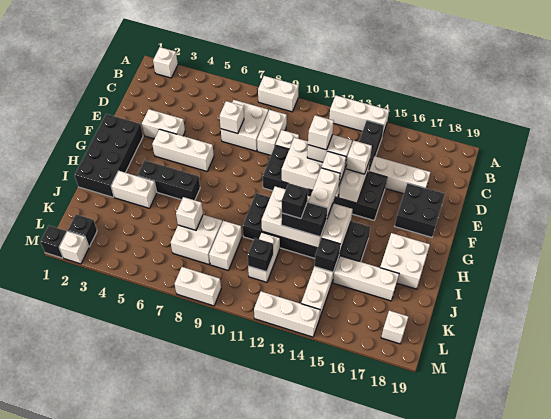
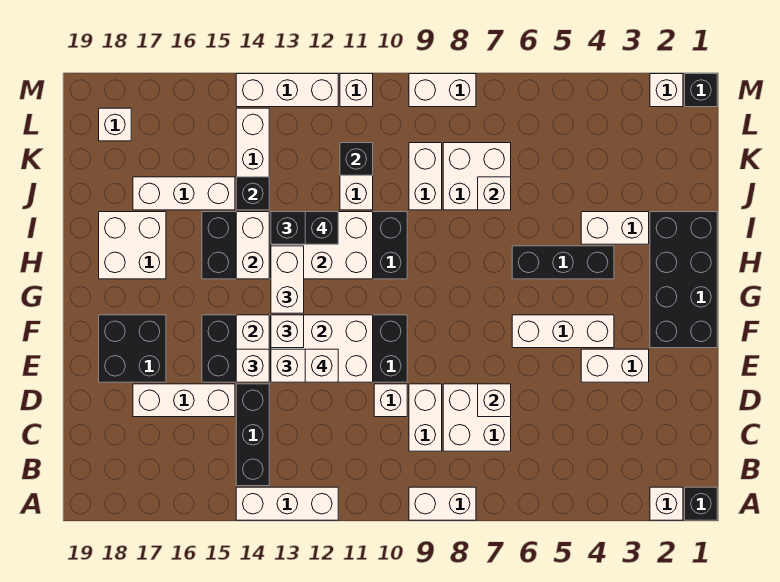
black brick L2 level 1 -> black brick A1 level 1
none -> white brick M11 level 1

